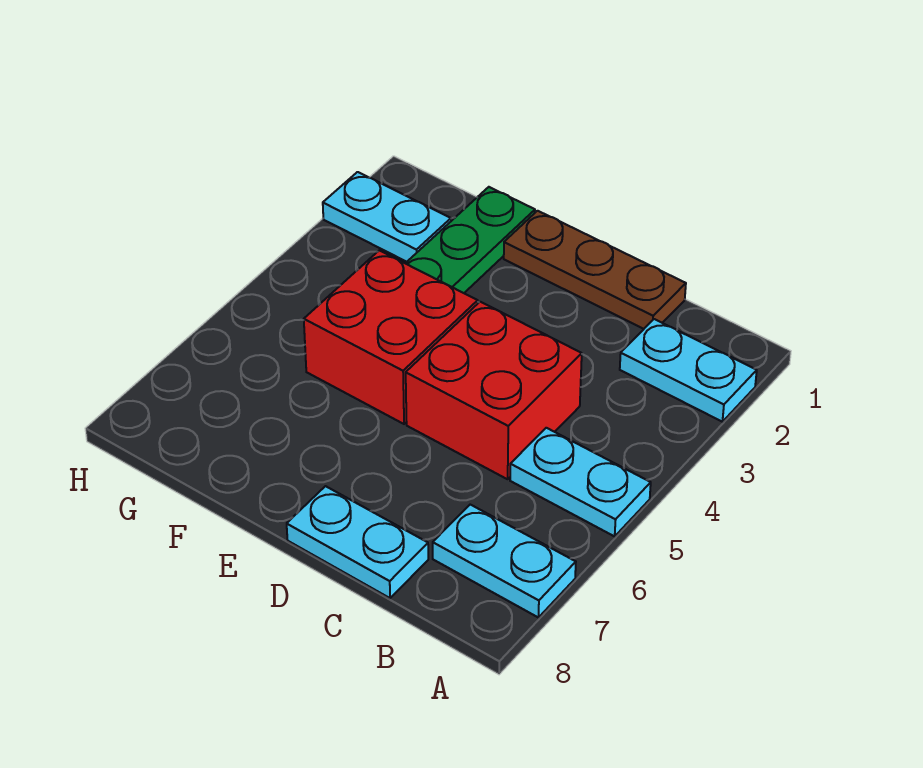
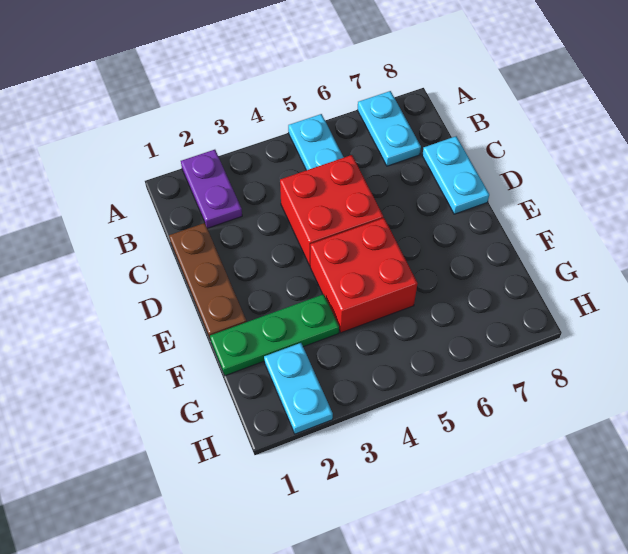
cyan plate A2:B2 level 1 -> purple plate A2:B2 level 1

